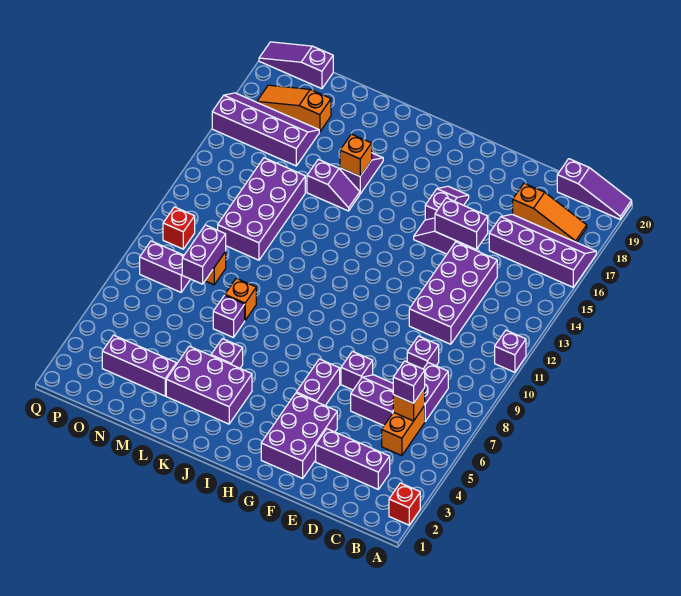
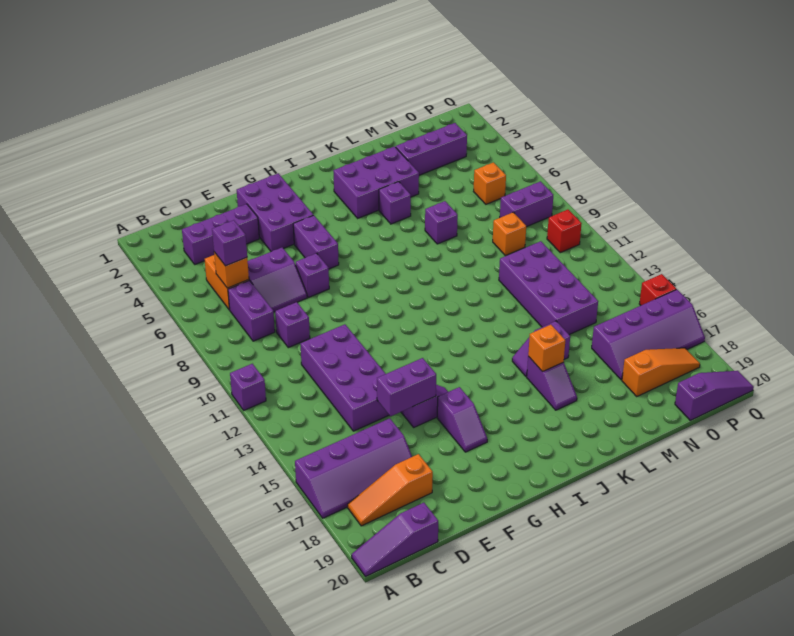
red brick A2 level 1 -> red brick Q15 level 1
orange brick L8 level 1 -> orange brick O6 level 1
purple brick N8:N9 level 2 -> none

